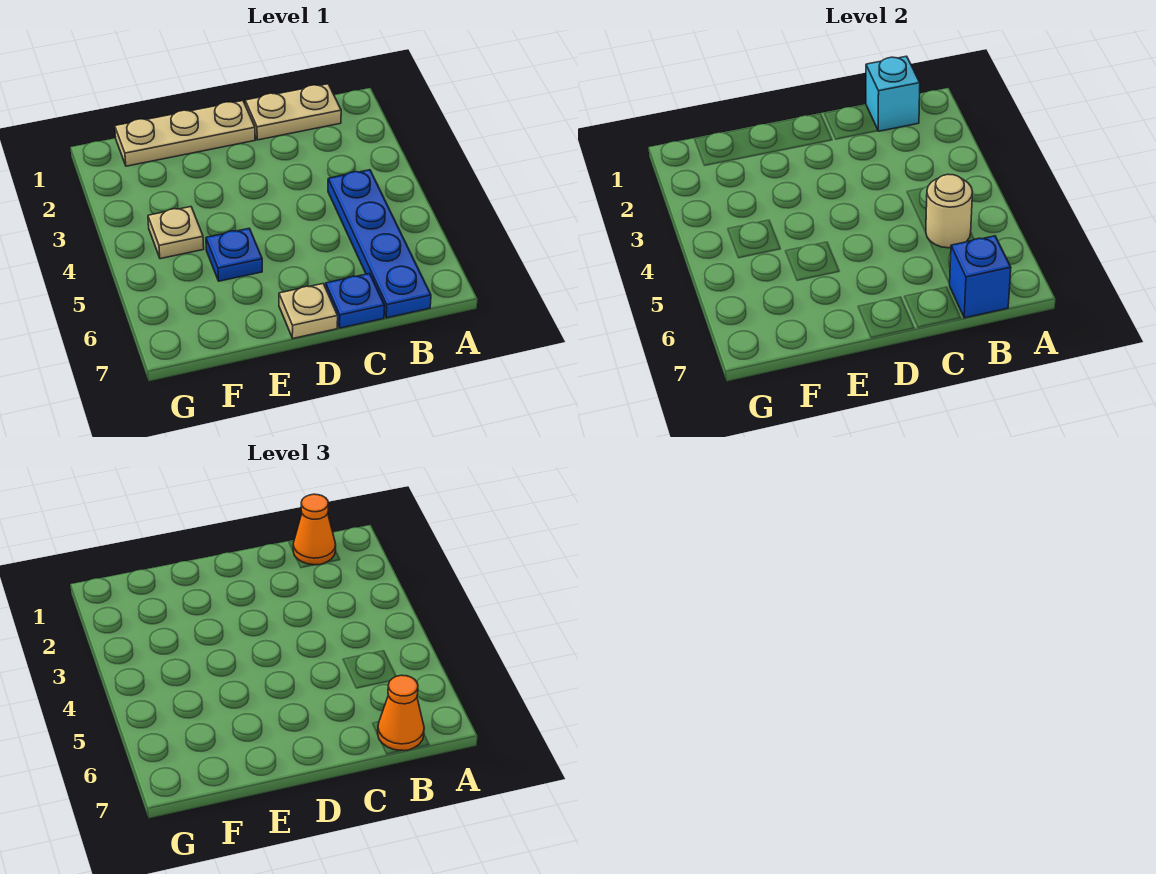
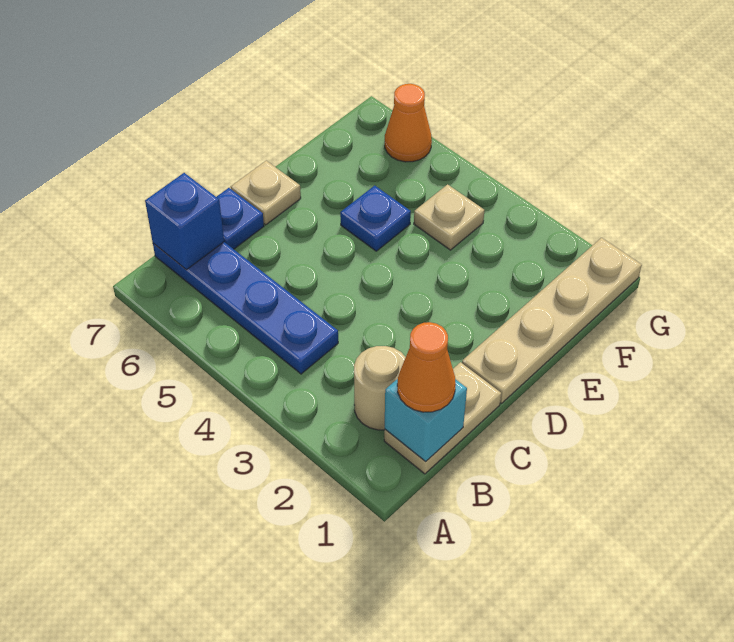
tan round brick B5 level 2 -> tan round brick B2 level 1
orange cone B7 level 3 -> orange cone G6 level 1
tan plate D1:F1 level 1 -> tan plate D1:G1 level 1

